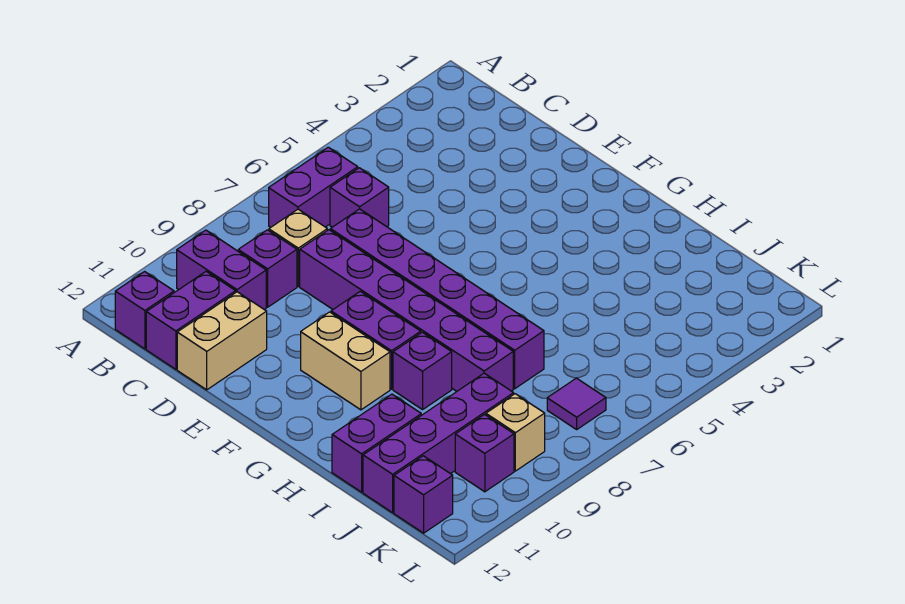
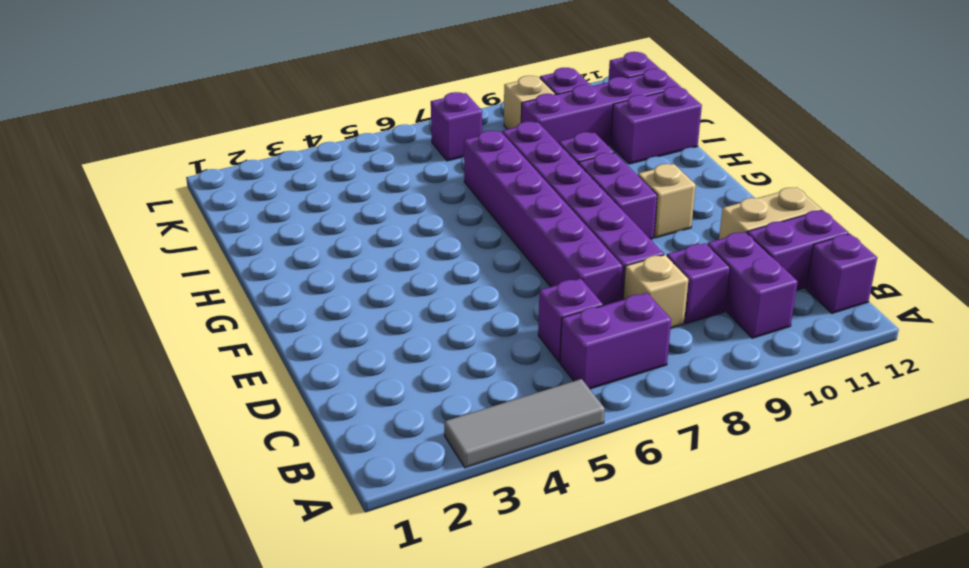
none -> grey tile A3:A5 level 1
tan brick F10:G10 level 1 -> tan brick F10 level 1
purple tile K7 level 1 -> purple brick K7 level 1

